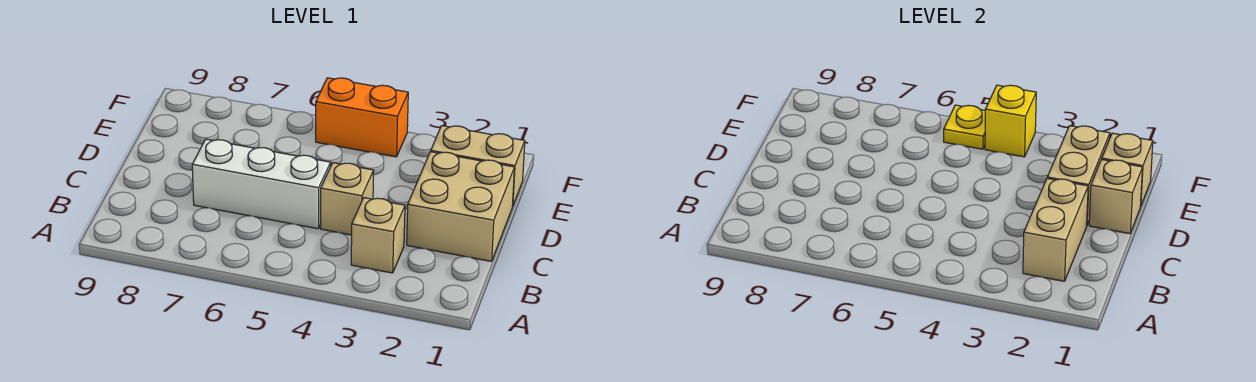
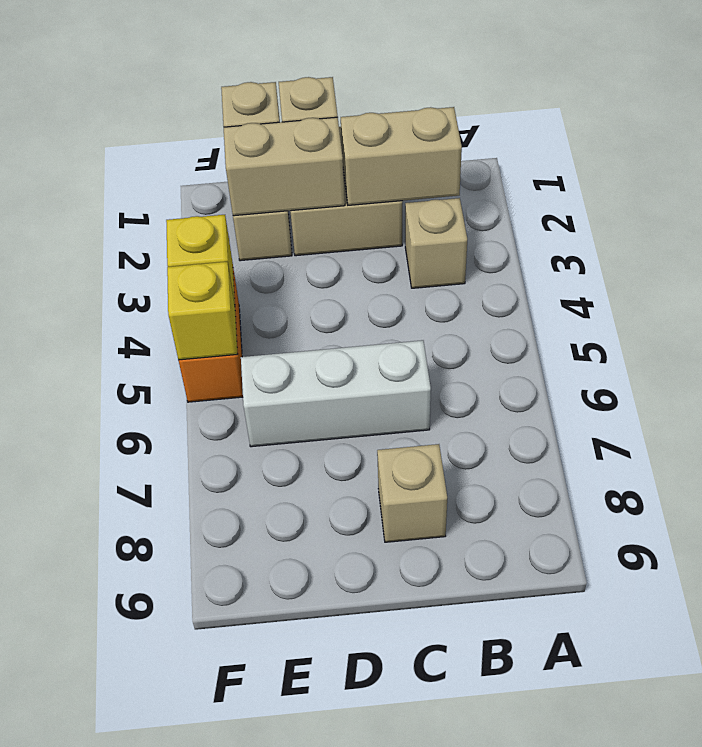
tan brick C4 level 1 -> tan brick C8 level 1
white brick C5:C7 level 1 -> white brick C6:E6 level 1
yellow plate F5 level 2 -> yellow brick F5 level 2

